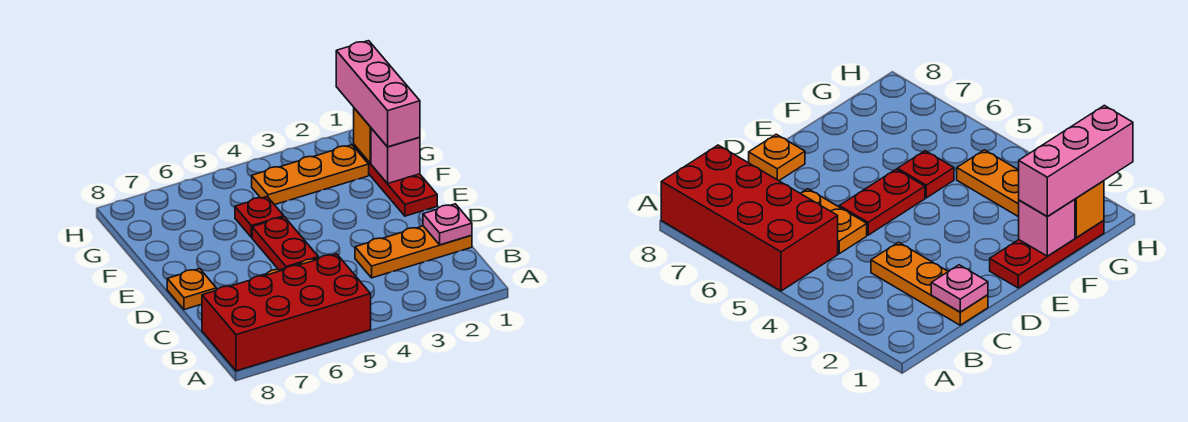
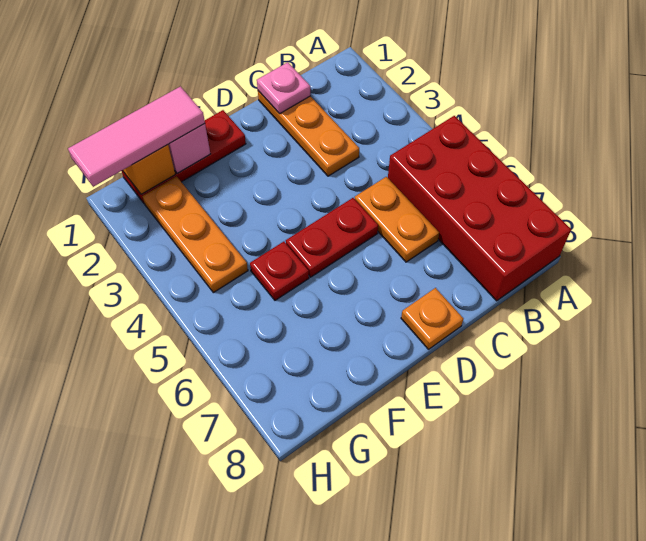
pink brick F1:H1 level 3 -> pink tile F1:H1 level 3

